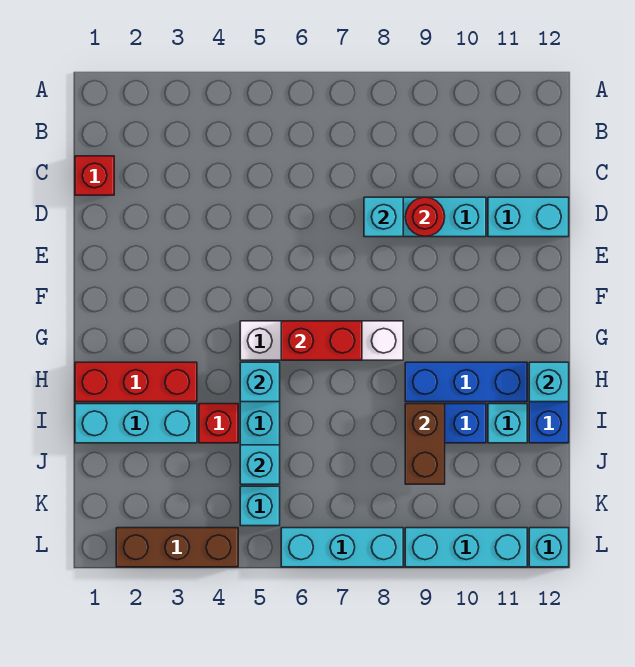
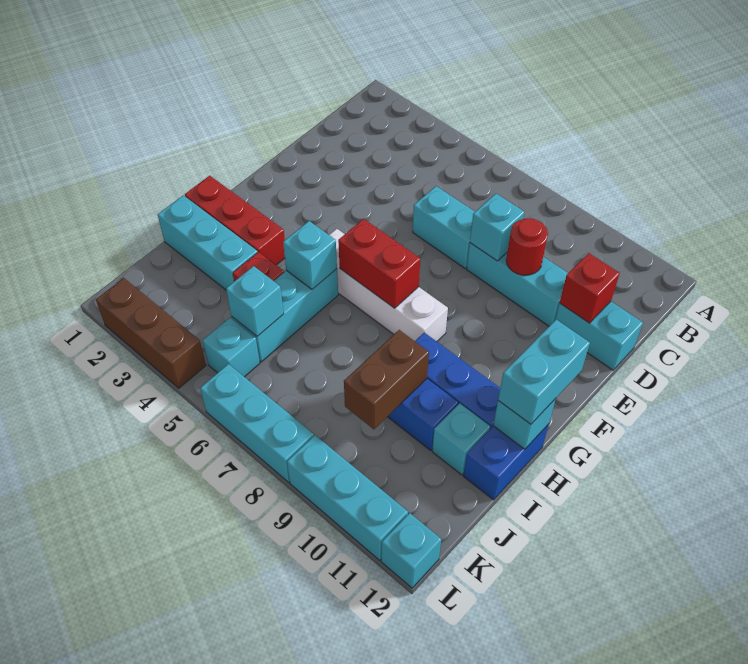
red brick C1 level 1 -> red brick D11 level 2
none -> cyan brick D6:D7 level 1
none -> cyan brick G12:H12 level 3

